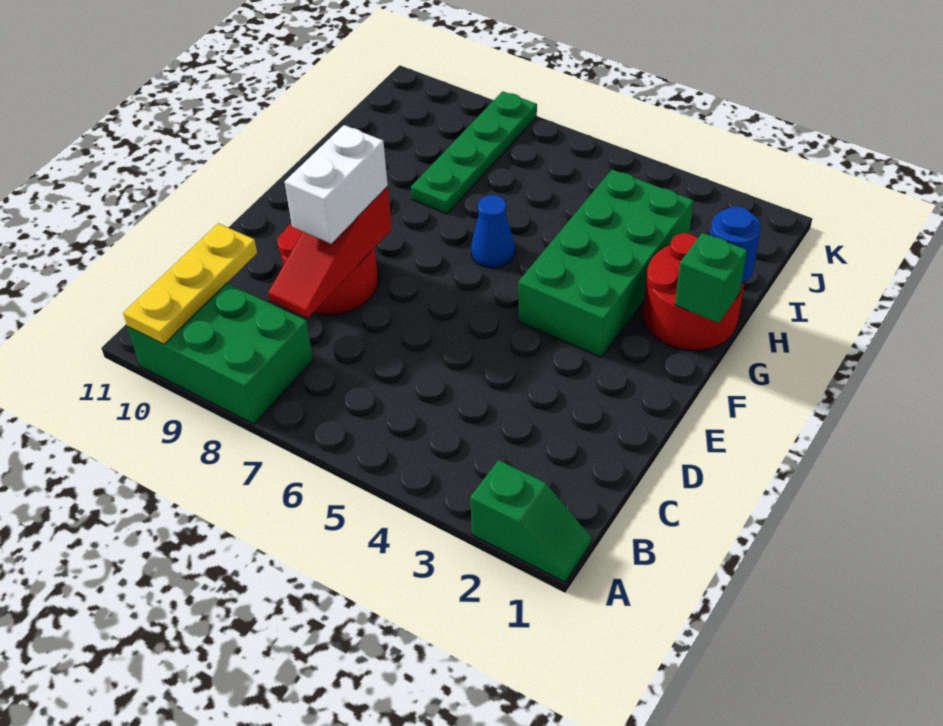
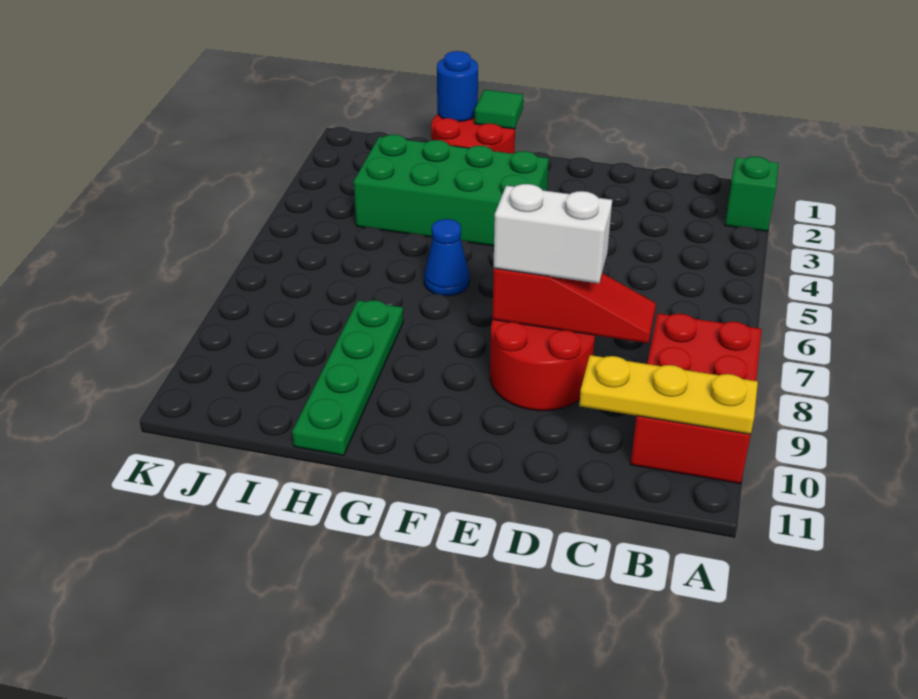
green brick A8:B10 level 1 -> red brick A8:B10 level 1
green brick G1 level 2 -> green tile G1 level 2
green plate H8:K8 level 1 -> green plate H8:H11 level 1

